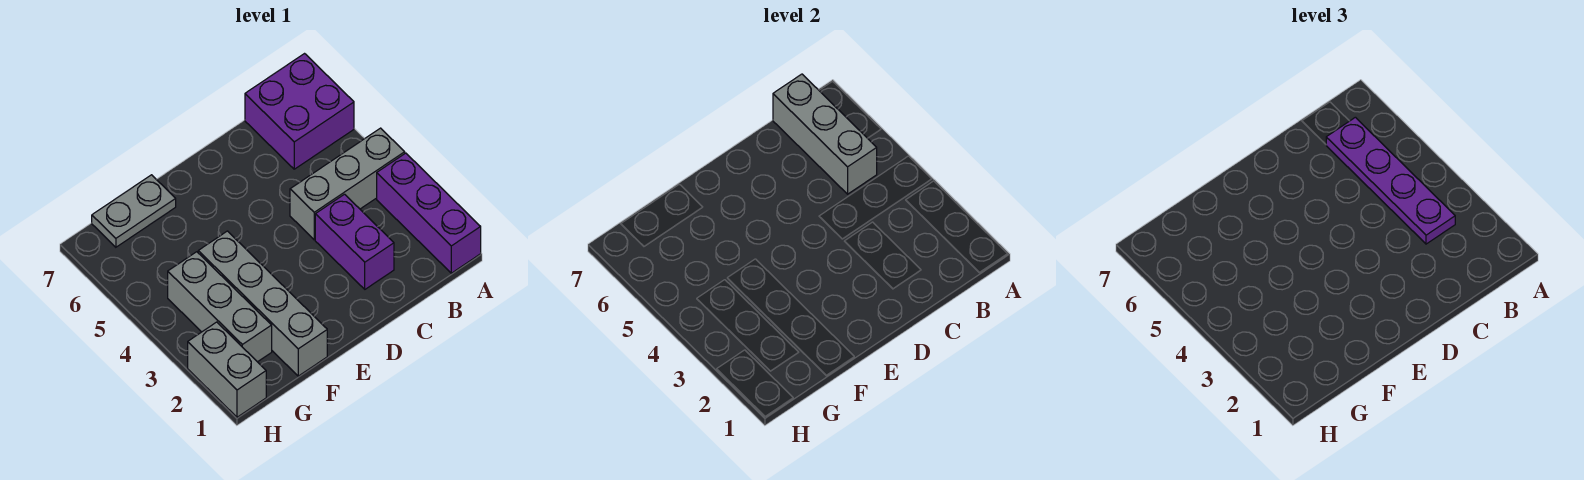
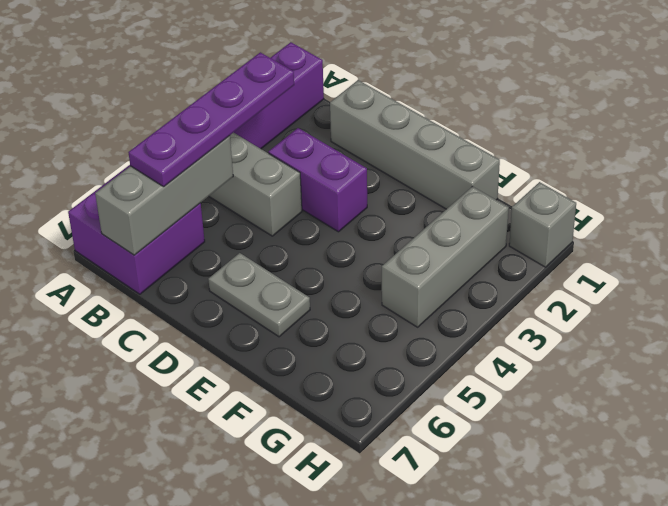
purple brick C2:C3 level 1 -> purple brick C3:D3 level 1
grey brick F1:F4 level 1 -> grey brick C1:F1 level 1
grey plate F7:G7 level 1 -> grey plate D6:E6 level 1
grey brick H1:H2 level 1 -> grey brick H1 level 1

